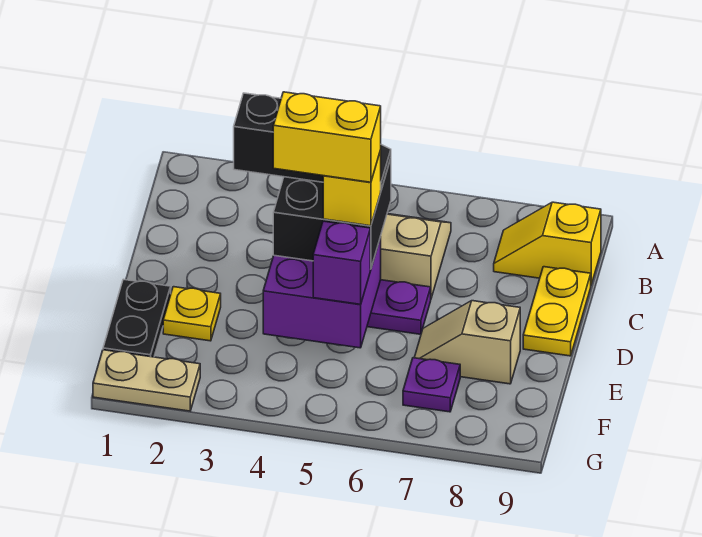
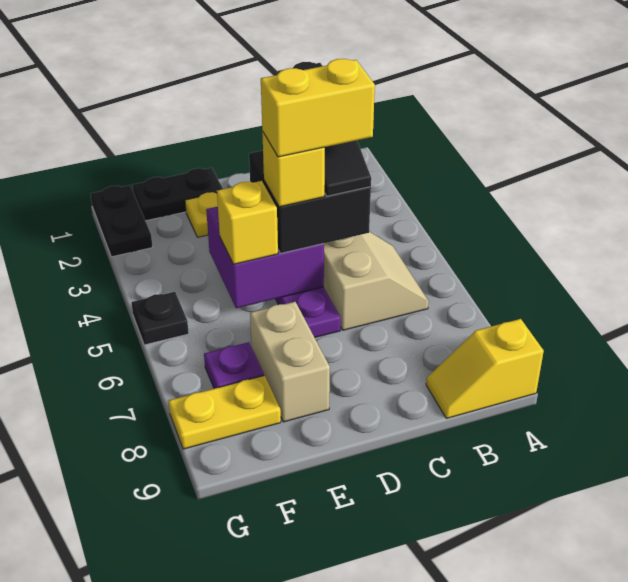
yellow slope B8:B9 level 1 top 9 -> yellow slope A9:B9 level 1 top A
yellow plate C9:D9 level 1 -> yellow plate F8:G8 level 1
yellow brick D4:D5 level 5 -> yellow brick C5:D5 level 5
purple brick E5 level 3 -> yellow brick E5 level 3
tan slope E7:E8 level 1 top 8 -> tan brick E7:E8 level 1
tan plate G1:G2 level 1 -> black plate G1:G2 level 1
none -> black plate G5 level 1

